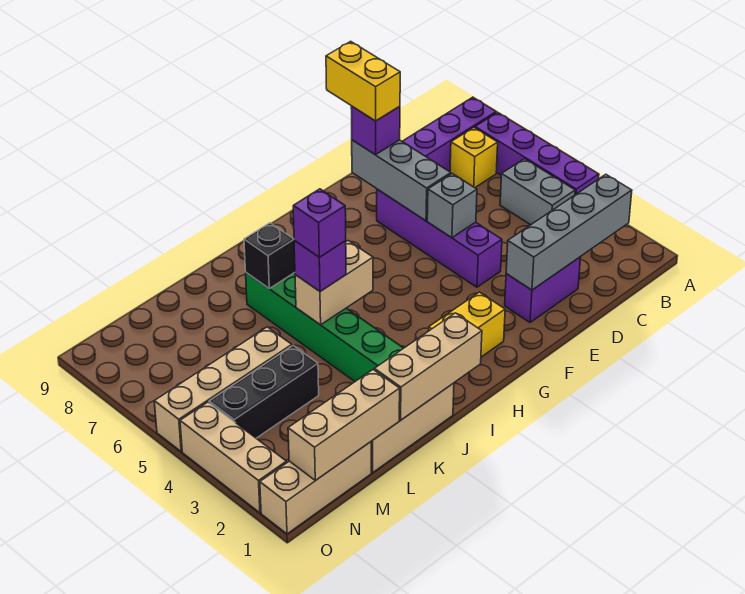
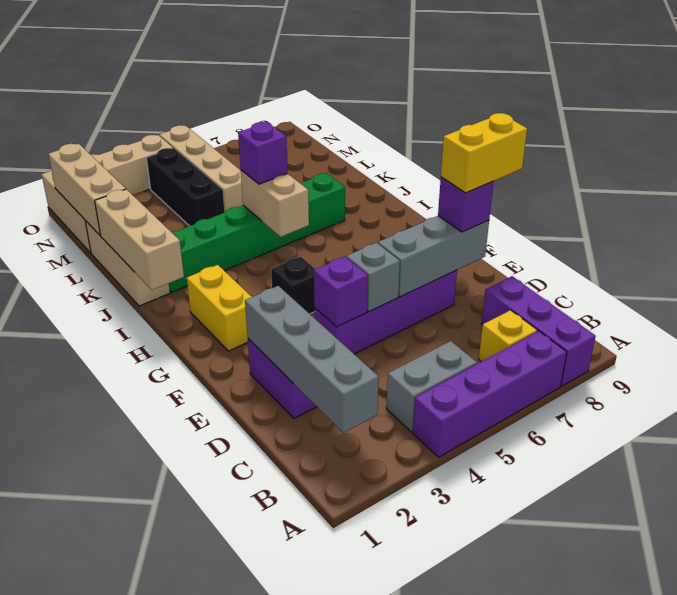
purple brick J5 level 4 -> purple brick E4 level 2
black brick J7 level 2 -> black brick G4 level 1

